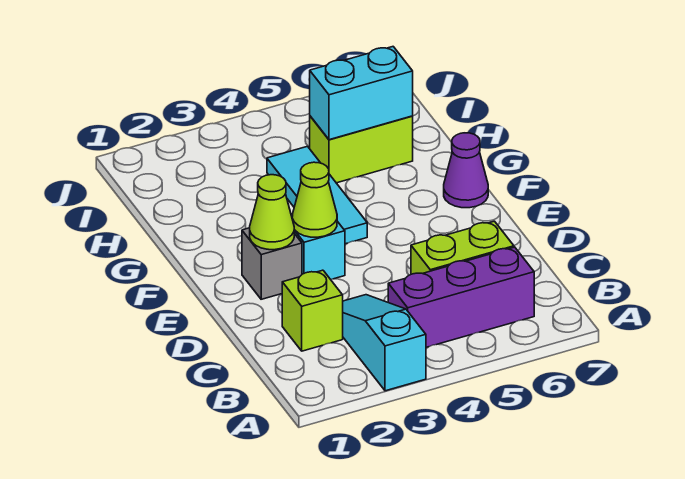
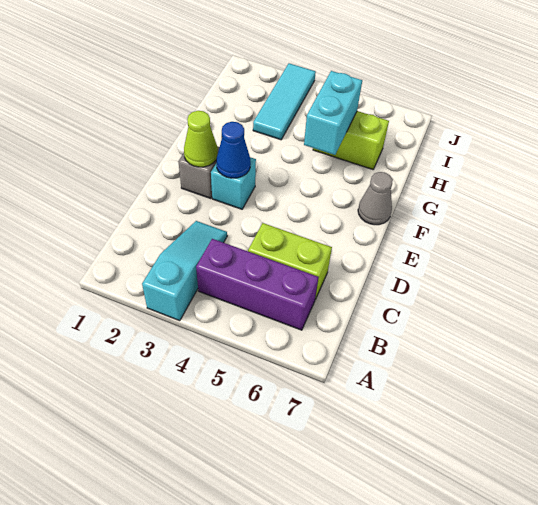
lime brick C2 level 1 -> none
lime cone E3 level 2 -> blue cone E3 level 2
cyan tile F4:H4 level 1 -> cyan tile H3:J3 level 1
purple cone F7 level 1 -> grey cone F7 level 1
cyan brick H5:H6 level 2 -> cyan brick G5:H5 level 2

